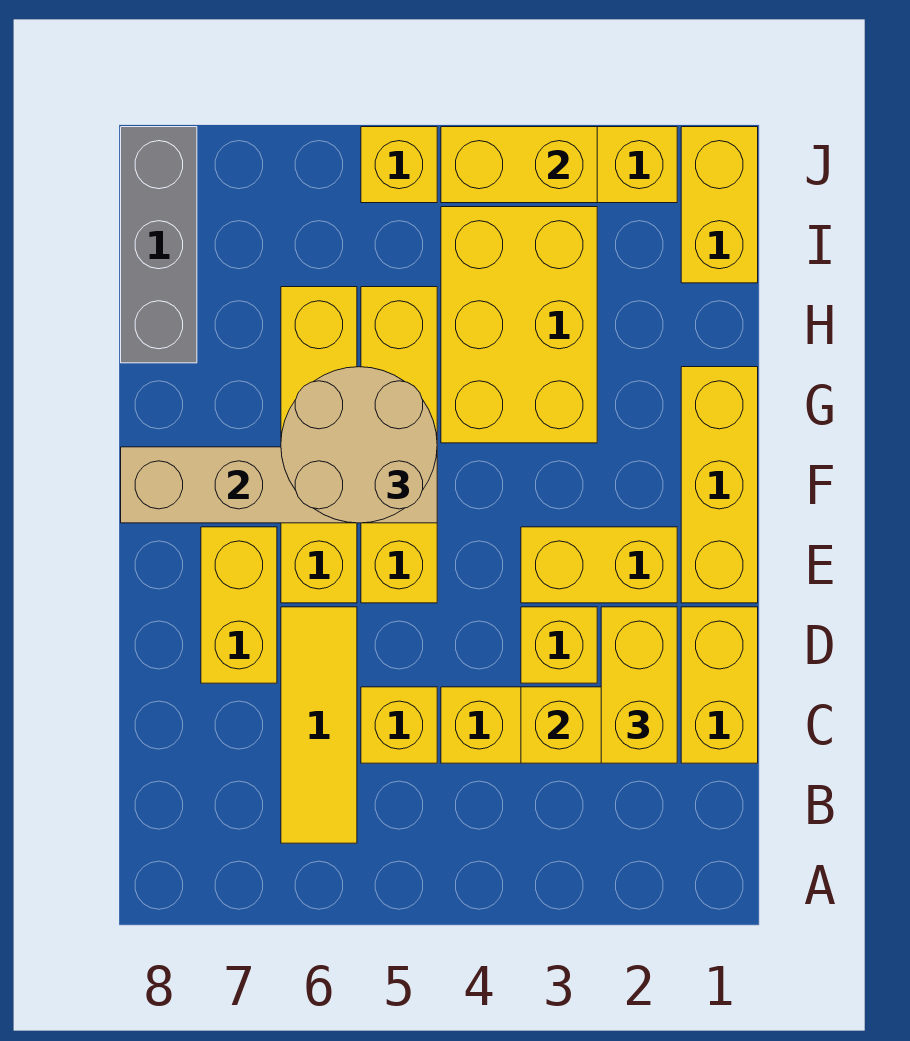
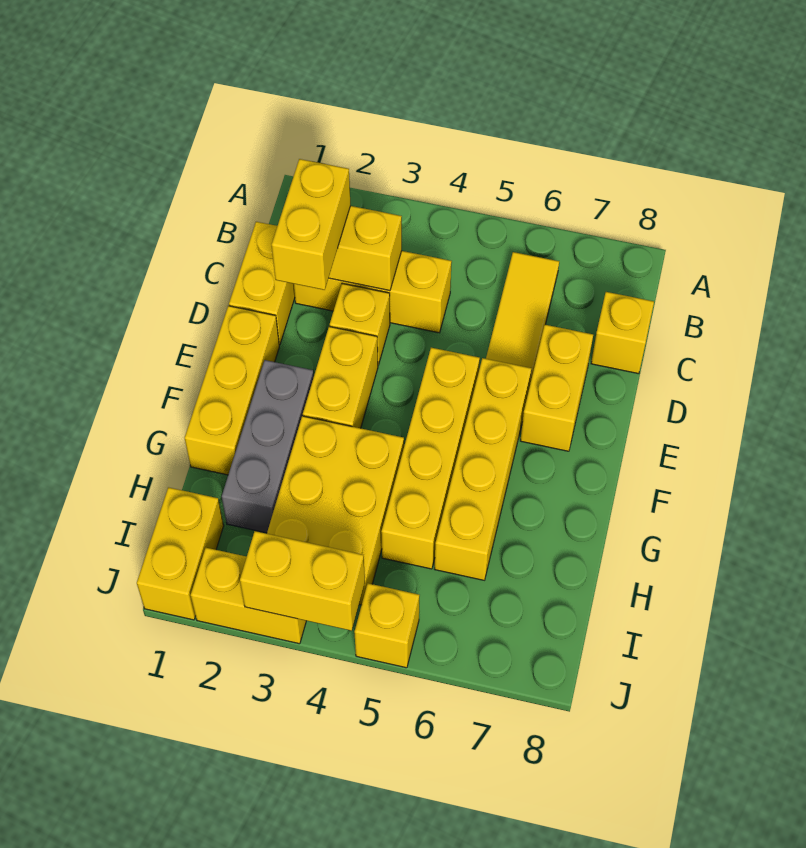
yellow brick C5 level 1 -> yellow brick C8 level 1
yellow brick E2:E3 level 1 -> yellow brick E3:F3 level 1
tan brick F5:F8 level 2 -> none
tan round brick F5:G6 level 3 -> none
grey brick H8:J8 level 1 -> grey brick F2:H2 level 1

